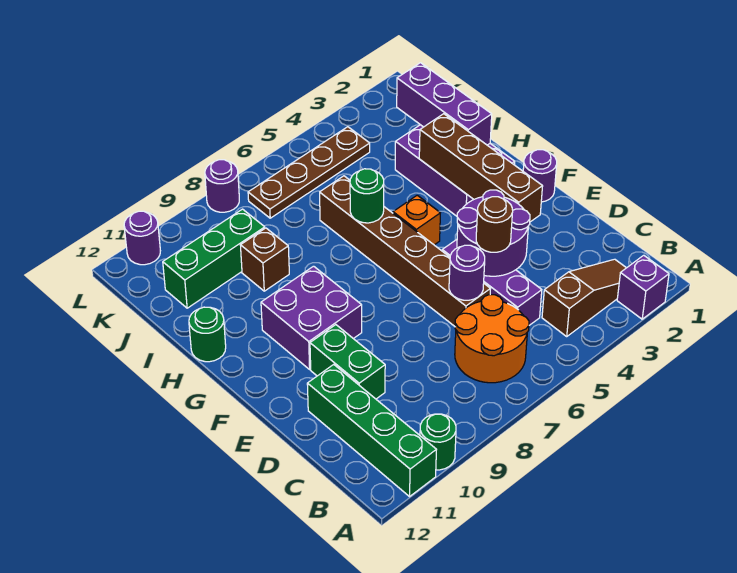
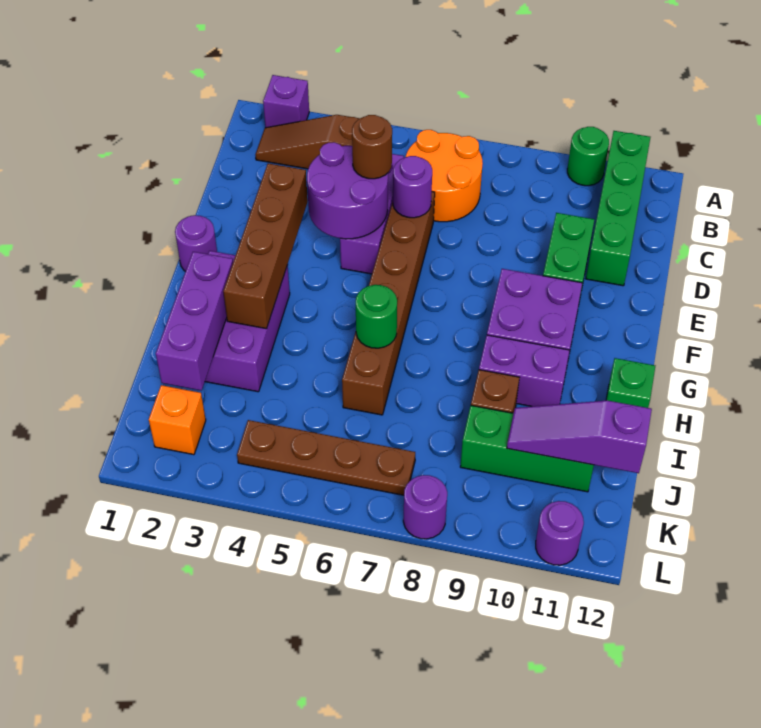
orange brick G5 level 1 -> orange brick K2 level 1
none -> purple brick H9:H10 level 1
green round brick H12 level 1 -> green brick H12 level 1
none -> purple slope J10:J12 level 2 top 12

